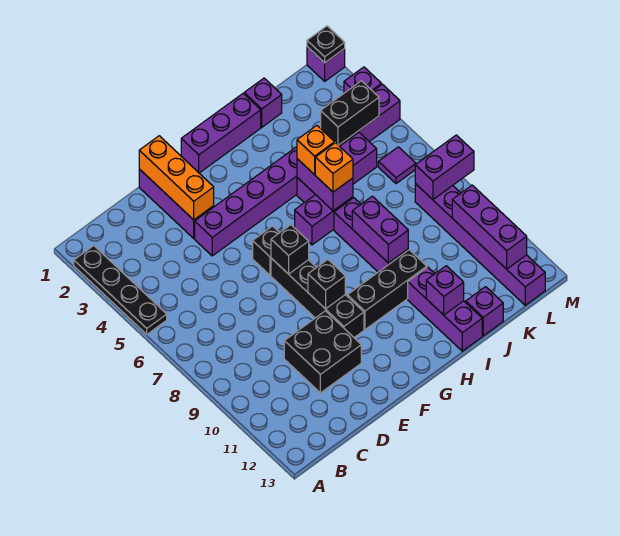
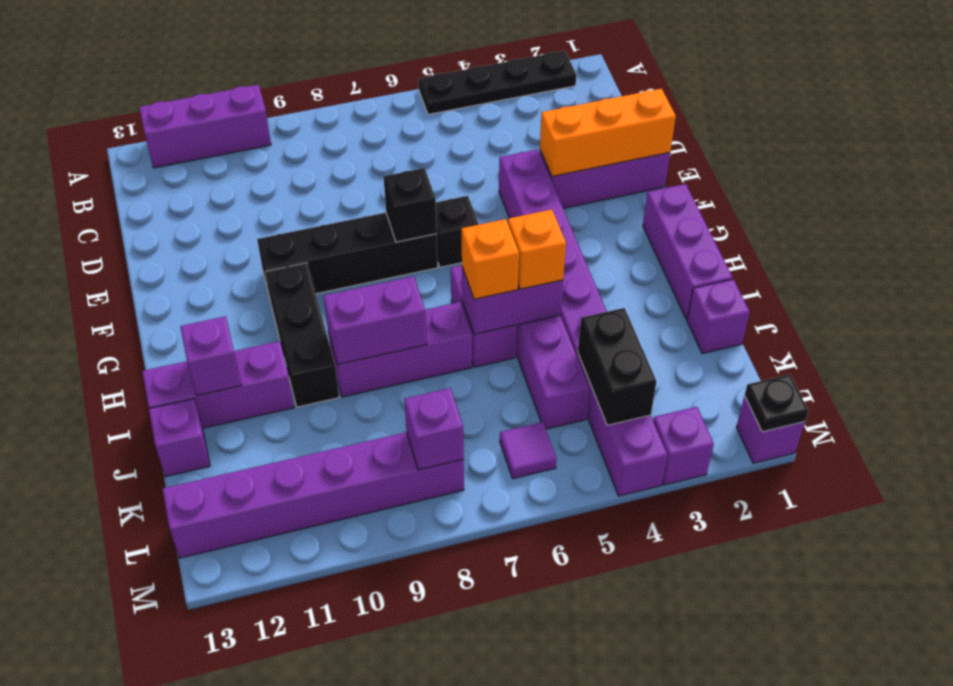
black brick D10:E11 level 1 -> none
black brick F9 level 2 -> none
purple brick L8:M8 level 2 -> purple brick L8 level 2
purple brick L10:L12 level 2 -> purple brick A10:A12 level 1

